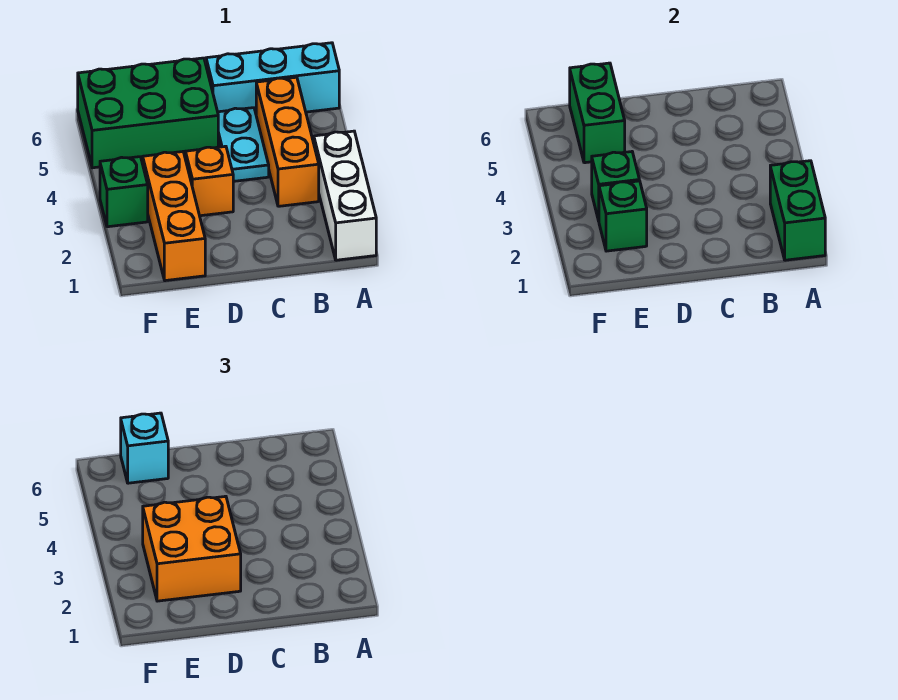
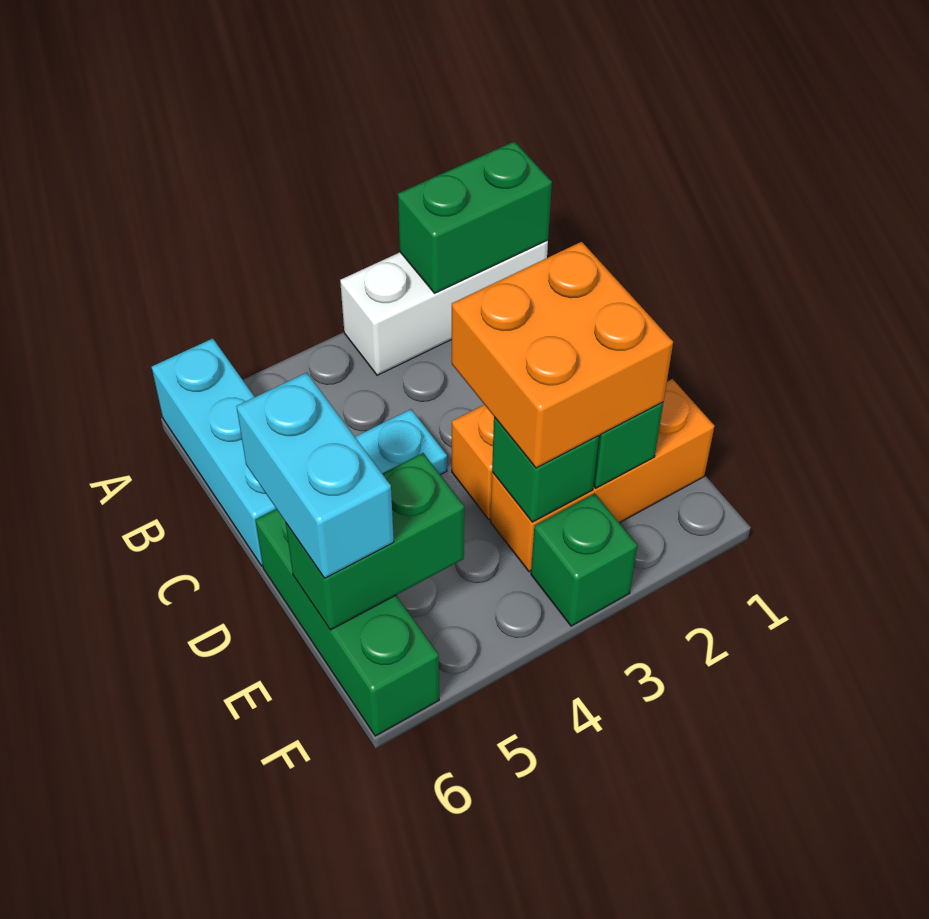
orange brick B3:B5 level 1 -> none
green brick D5:F6 level 1 -> green brick D6:F6 level 1
cyan brick E6 level 3 -> cyan brick D6:E6 level 3

